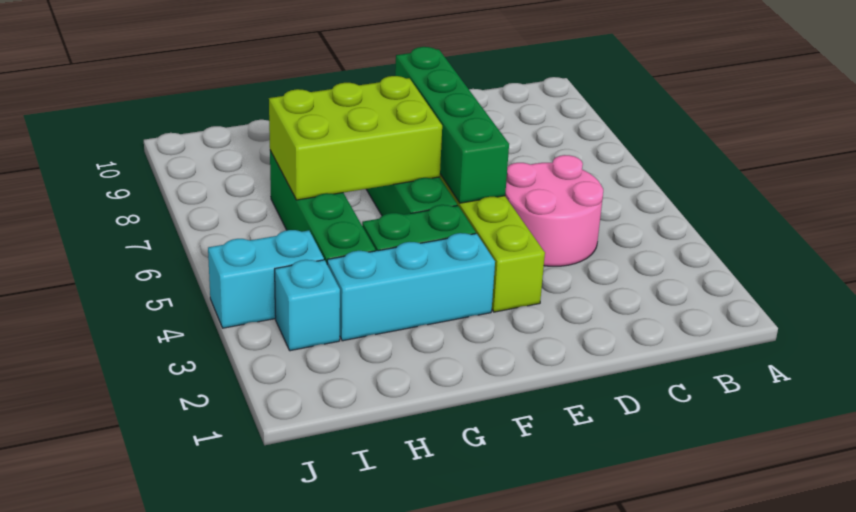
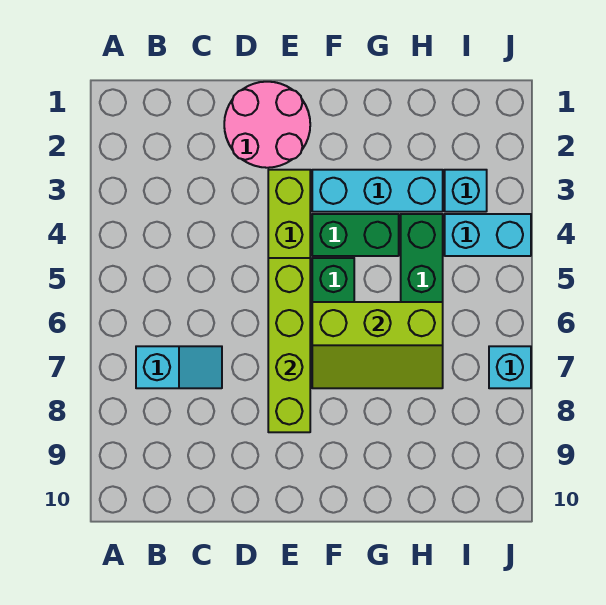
none -> cyan slope B7:C7 level 1 top B
pink round brick C4:D5 level 1 -> pink round brick D1:E2 level 1
green brick E5:E8 level 2 -> lime brick E5:E8 level 2
lime brick F6:H7 level 2 -> lime slope F6:H7 level 2 top 6
none -> cyan brick J7 level 1

